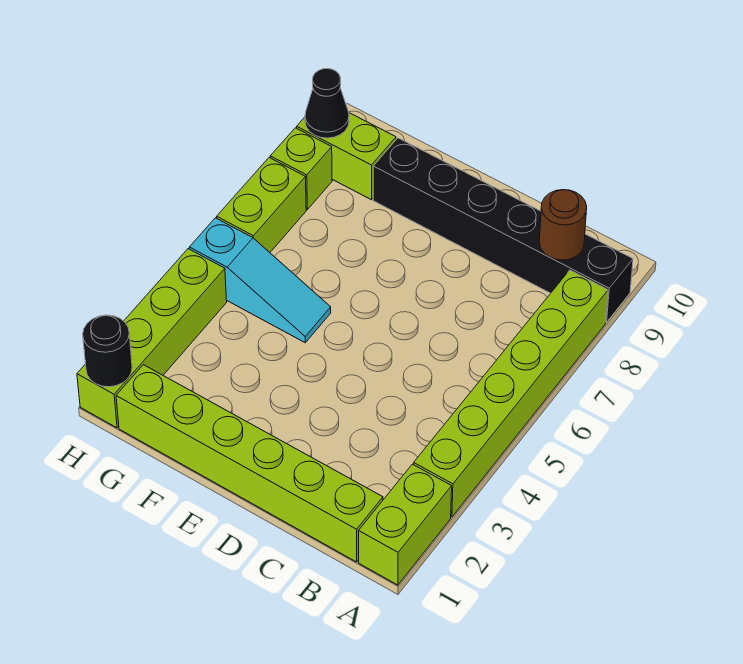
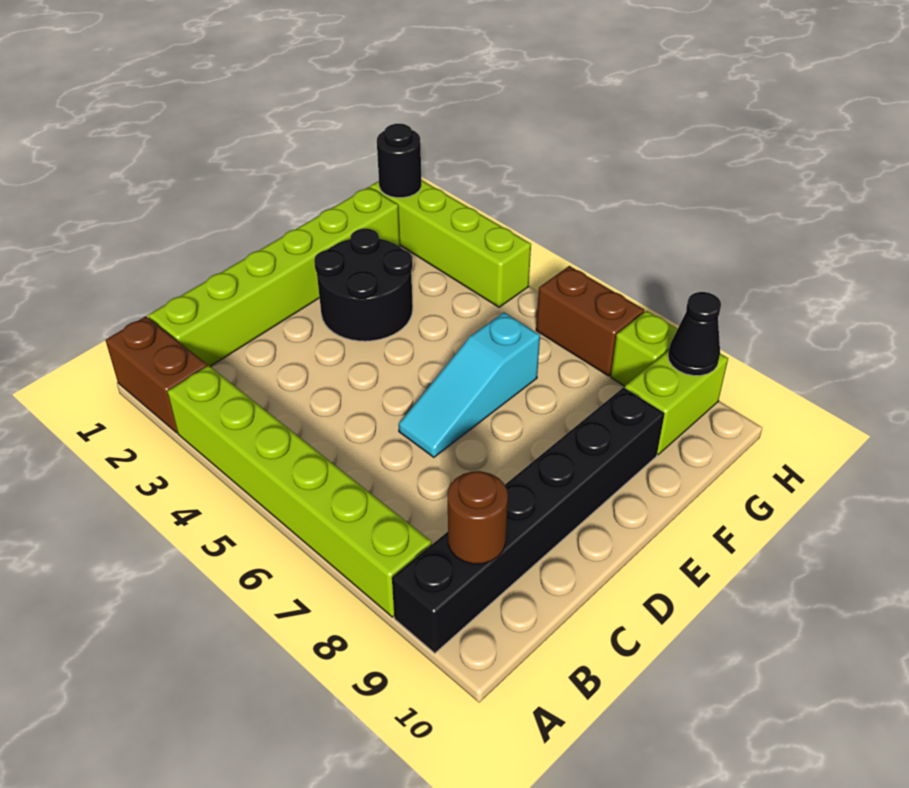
lime brick A1:A2 level 1 -> brown brick A1:A2 level 1
none -> black round brick E2:F3 level 1
cyan slope F5:H5 level 1 top H -> cyan slope D6:F6 level 1 top F
lime brick H6:H7 level 1 -> brown brick H6:H7 level 1

